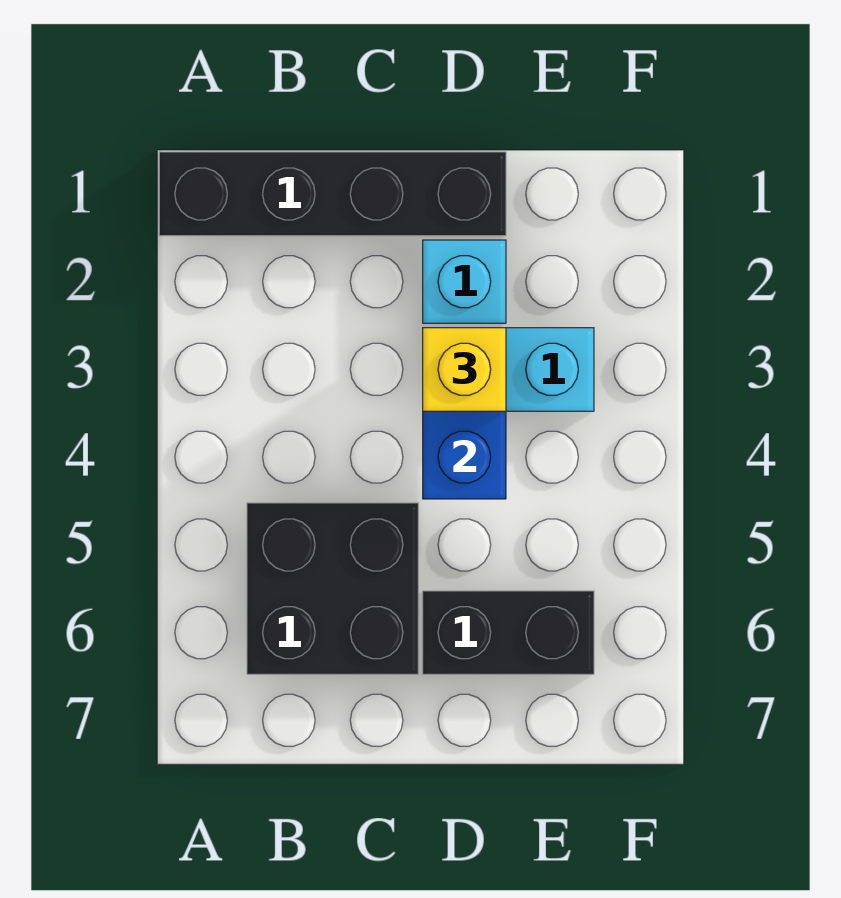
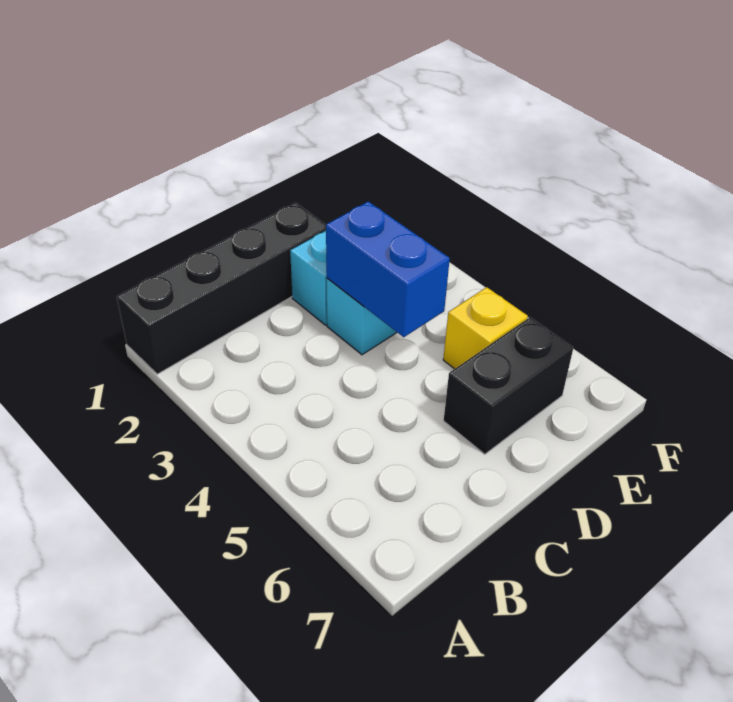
black brick B5:C6 level 1 -> none
yellow brick D3 level 3 -> yellow brick E5 level 1

